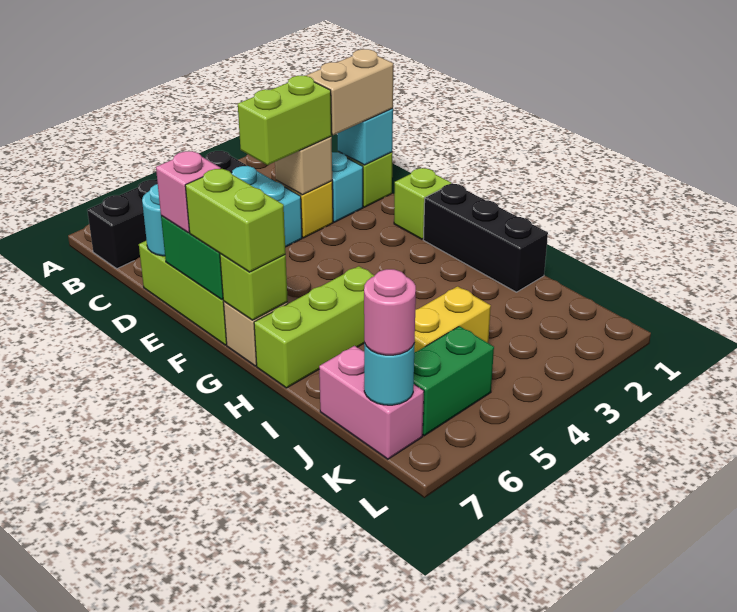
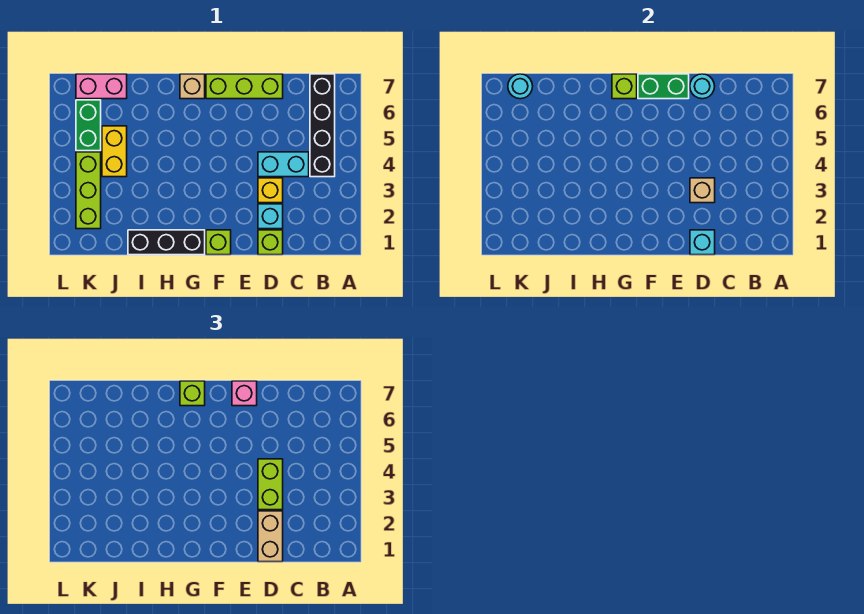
lime brick F7:G7 level 3 -> lime brick G7 level 3
lime brick H5:H7 level 1 -> lime brick K2:K4 level 1
pink round brick K7 level 3 -> none

